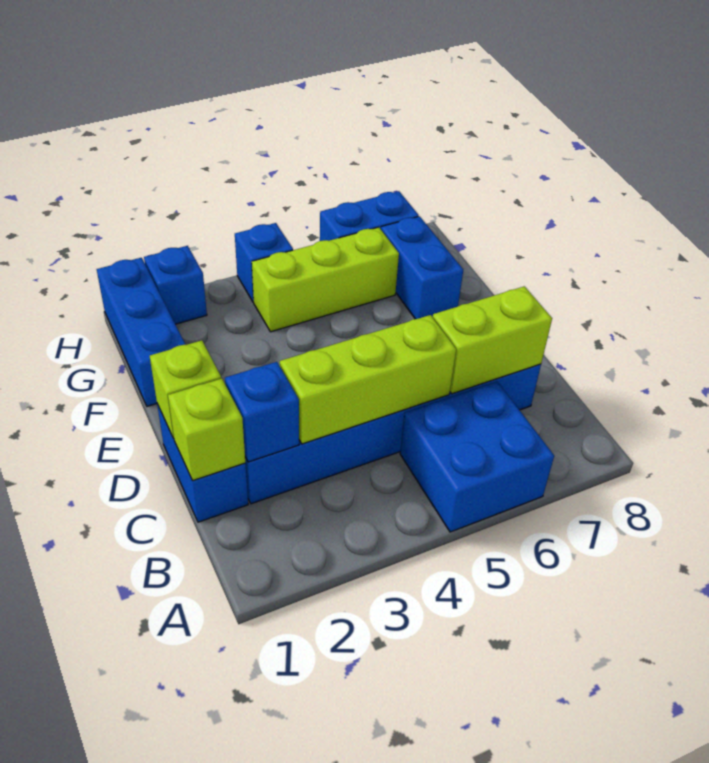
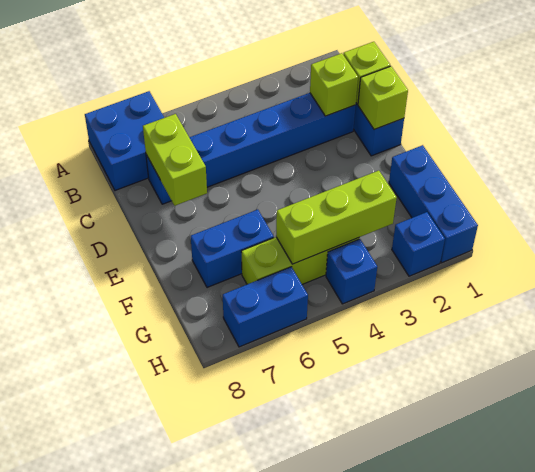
blue brick A5:B6 level 1 -> blue brick A7:B8 level 1
blue brick C2 level 2 -> lime brick C2 level 2
lime brick C3:C5 level 2 -> lime brick G3:G5 level 2
lime brick C6:C7 level 2 -> lime brick C7:D7 level 2
blue brick F7:G7 level 1 -> blue brick F6:F7 level 1

